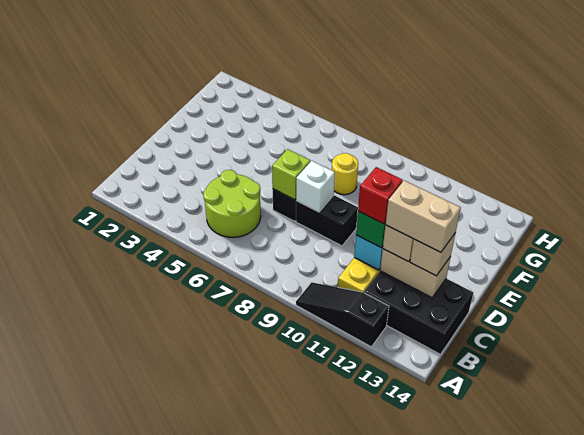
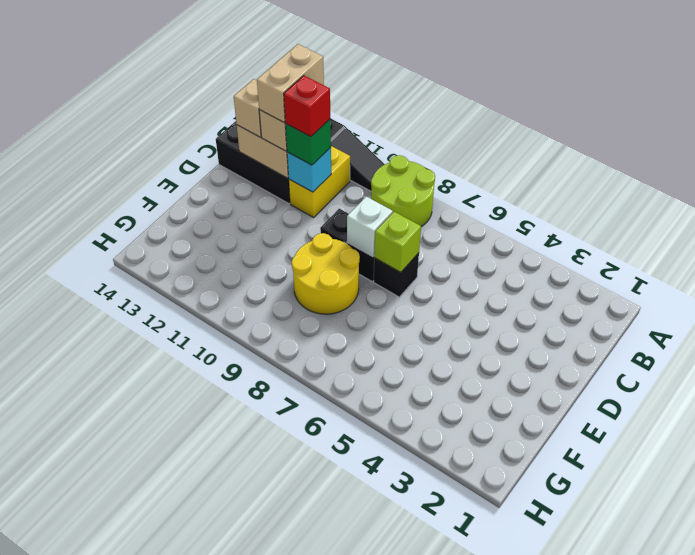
lime round brick B5:C6 level 1 -> lime round brick A8:B9 level 1
tan brick C12:C13 level 4 -> tan brick B12:C12 level 4
yellow round brick F8 level 1 -> yellow round brick E8:F9 level 1

